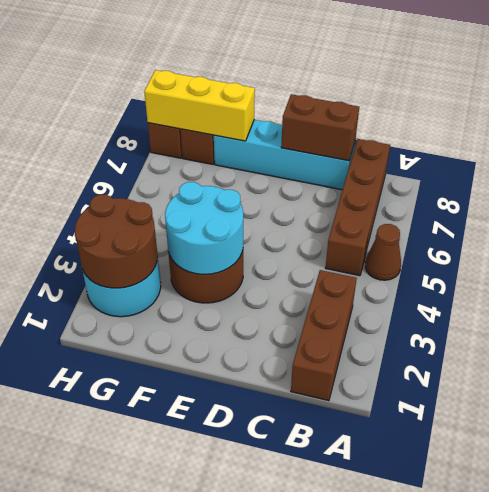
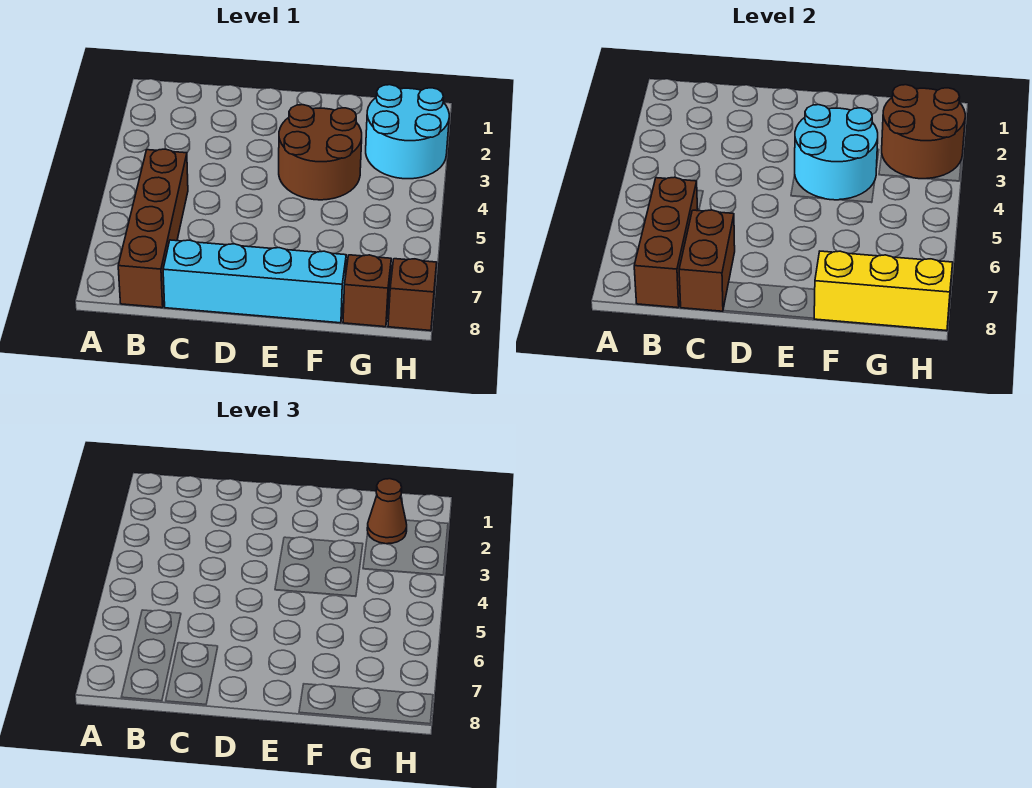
brown cone A5 level 1 -> brown cone G2 level 3
brown brick B1:B3 level 1 -> brown brick B6:B8 level 2
brown brick C8:D8 level 2 -> brown brick C7:C8 level 2

